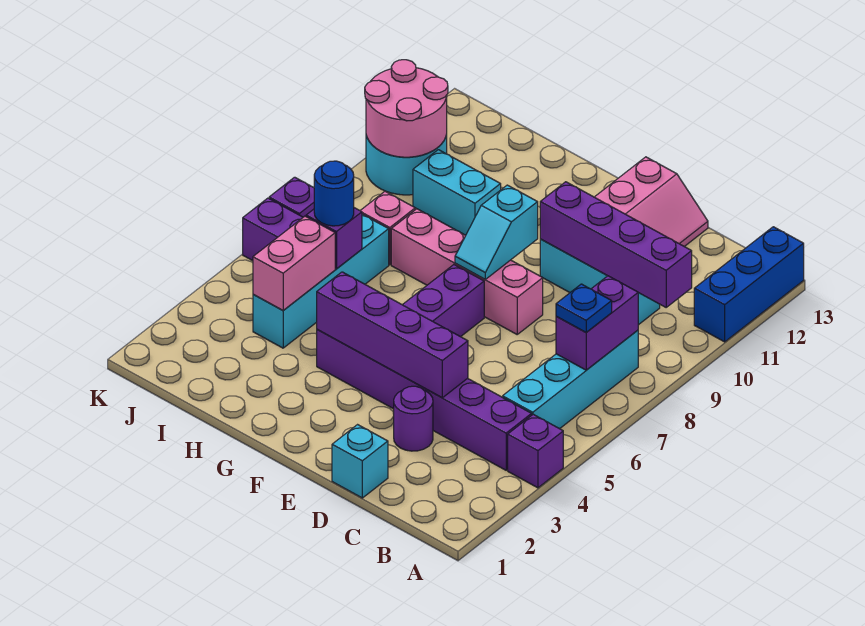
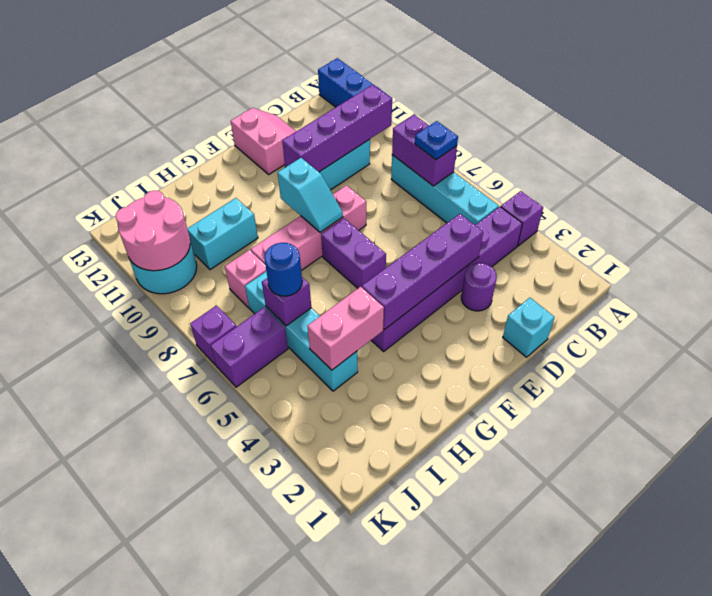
pink brick I4:I5 level 2 -> pink brick H4:I4 level 2

